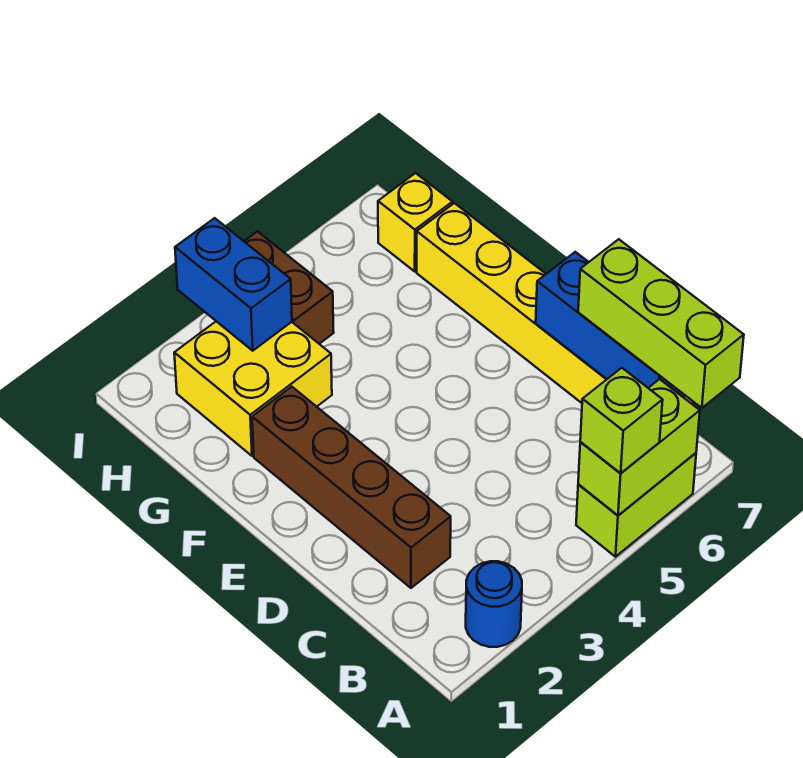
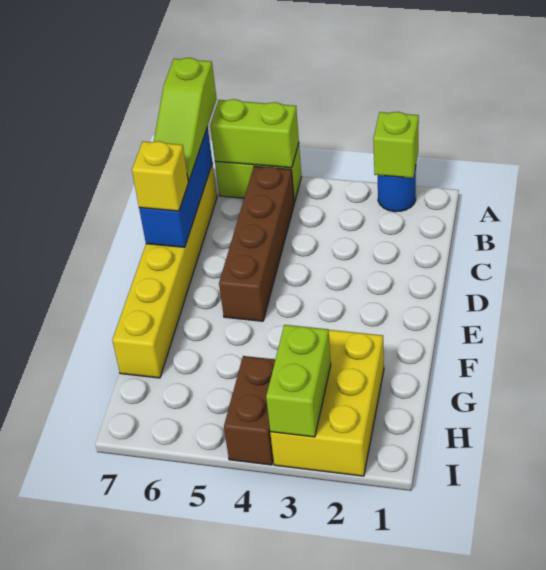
lime brick A5 level 3 -> lime brick A2 level 2
lime brick A7:C7 level 3 -> lime slope A7:C7 level 3 top A
brown brick C2:F2 level 1 -> brown brick B5:E5 level 1
yellow brick G2:H3 level 1 -> yellow brick G2:I3 level 1
blue brick H3:I3 level 2 -> lime brick H3:I3 level 2
yellow brick H7 level 1 -> yellow brick D7 level 3

